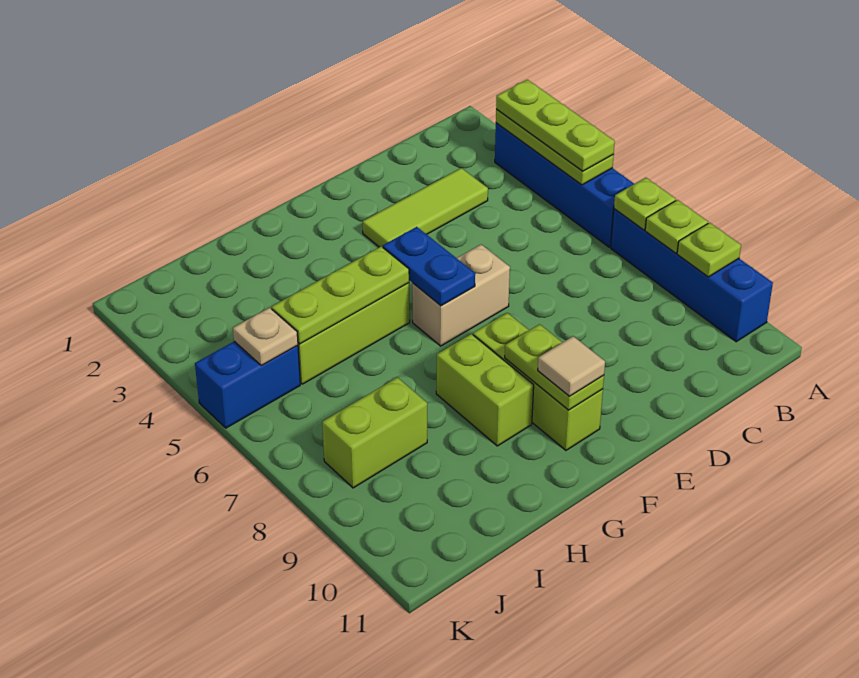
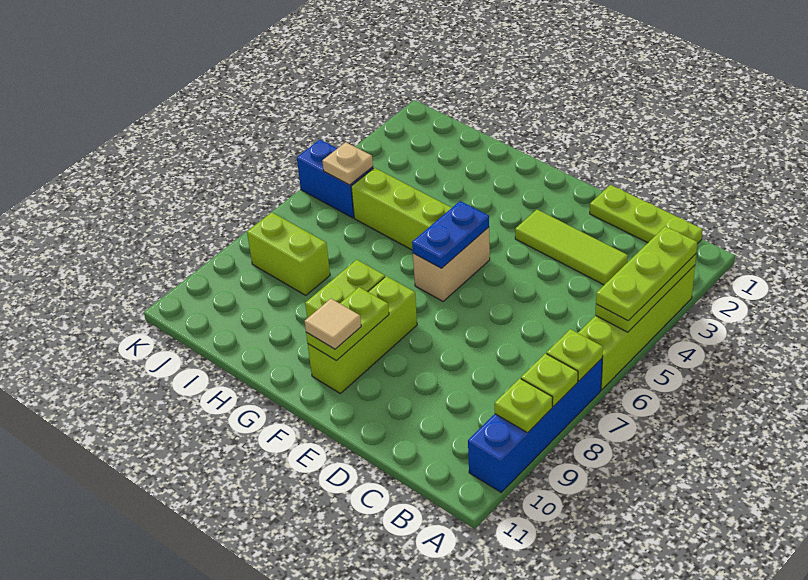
blue brick A3:A6 level 1 -> lime brick A3:A6 level 1
tan brick E6:F6 level 1 -> tan brick F5:F6 level 1
lime plate G5:I5 level 2 -> lime plate B1:D1 level 1

